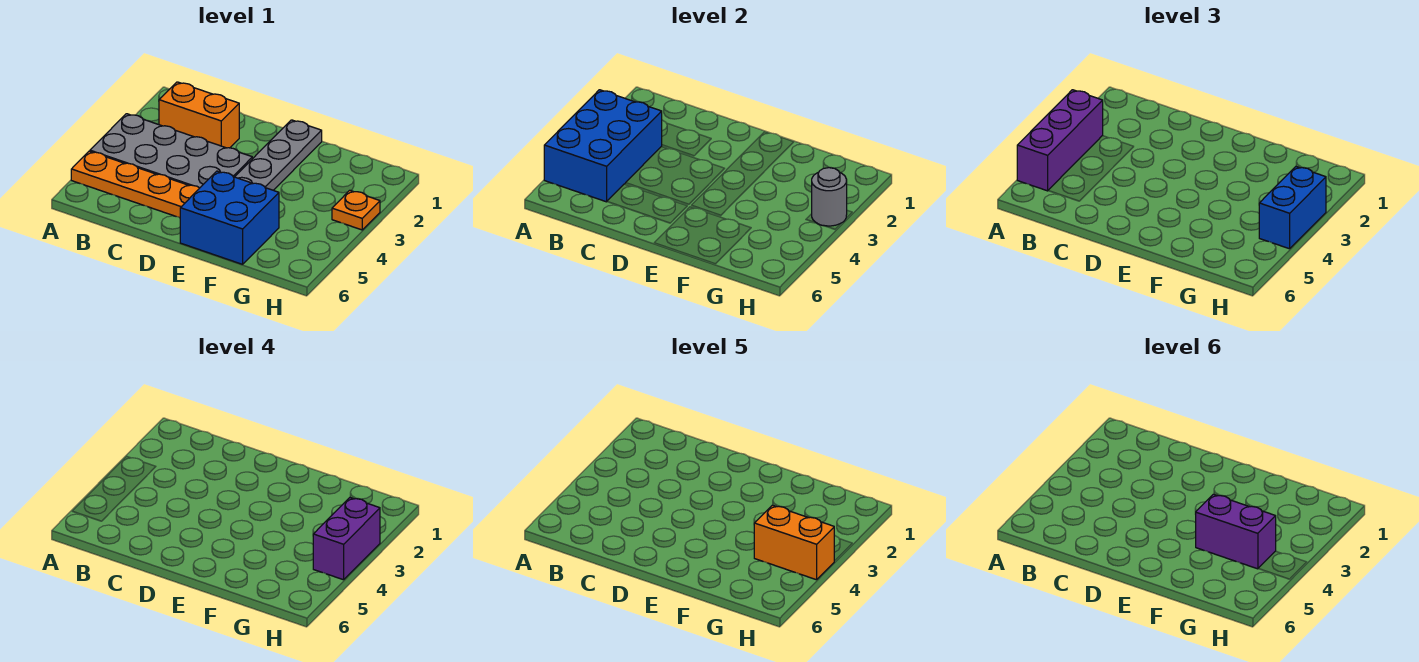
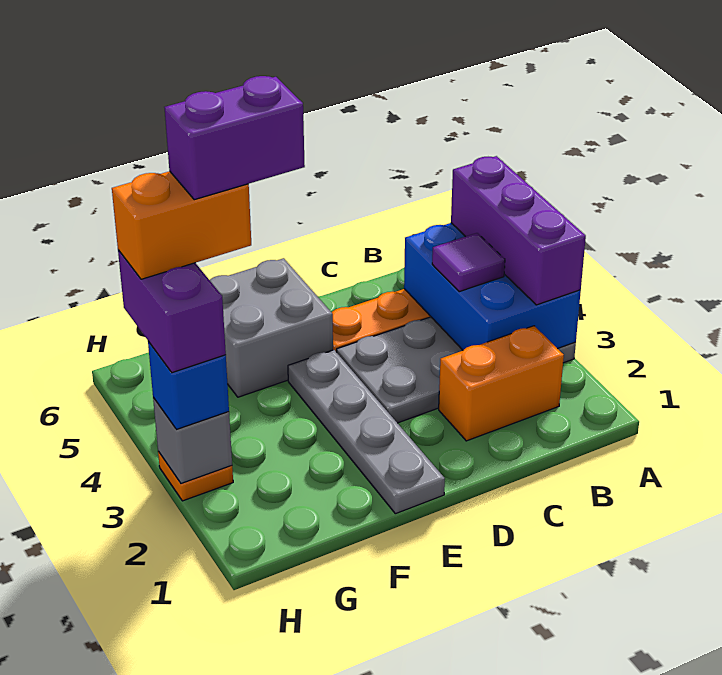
none -> purple tile B4 level 3
blue brick E5:F6 level 1 -> grey brick E5:F6 level 1
grey round brick H3 level 2 -> grey brick H3 level 2
blue brick H3:H4 level 3 -> blue brick H3 level 3

